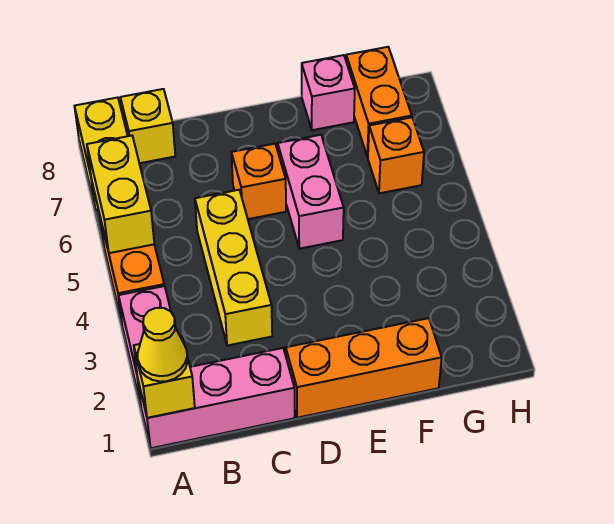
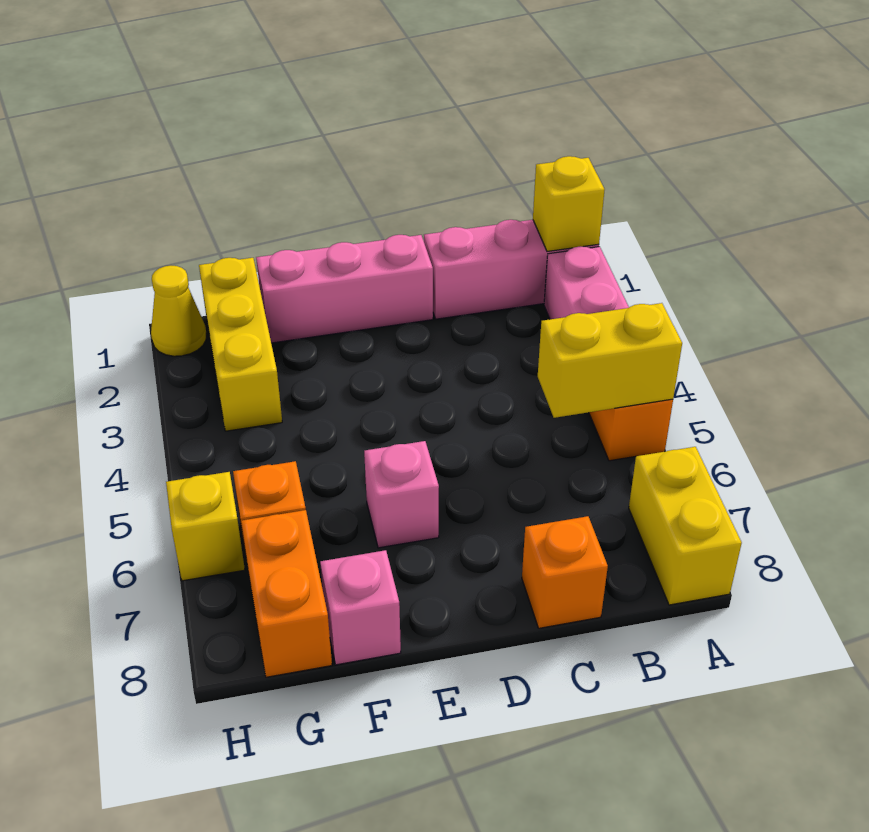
yellow cone A1 level 3 -> yellow cone H1 level 1
yellow brick A5:A6 level 2 -> yellow brick A5:B5 level 2
yellow brick B8 level 1 -> yellow brick H6 level 1
yellow brick C3:C5 level 1 -> yellow brick G1:G3 level 1
orange brick D1:F1 level 1 -> pink brick D1:F1 level 1
orange brick D6 level 1 -> orange brick C8 level 1
pink brick E5:E6 level 1 -> pink brick E6 level 1

